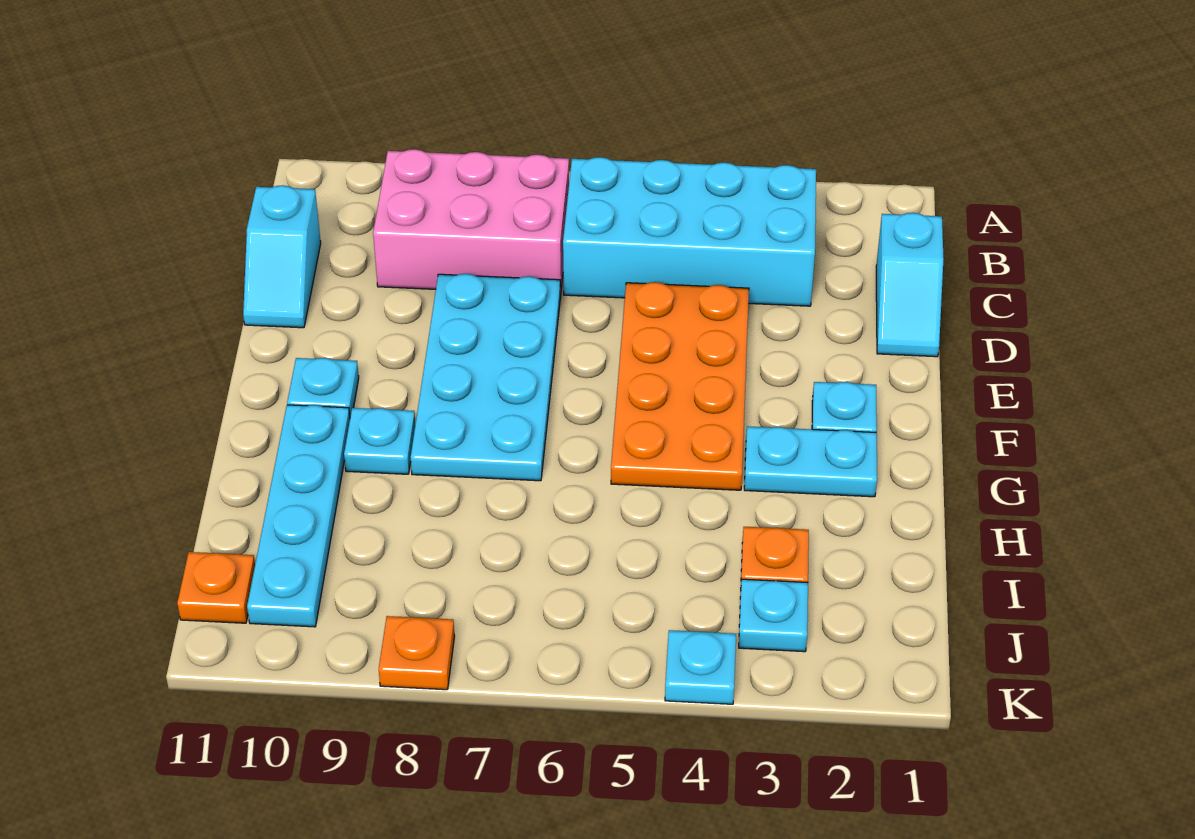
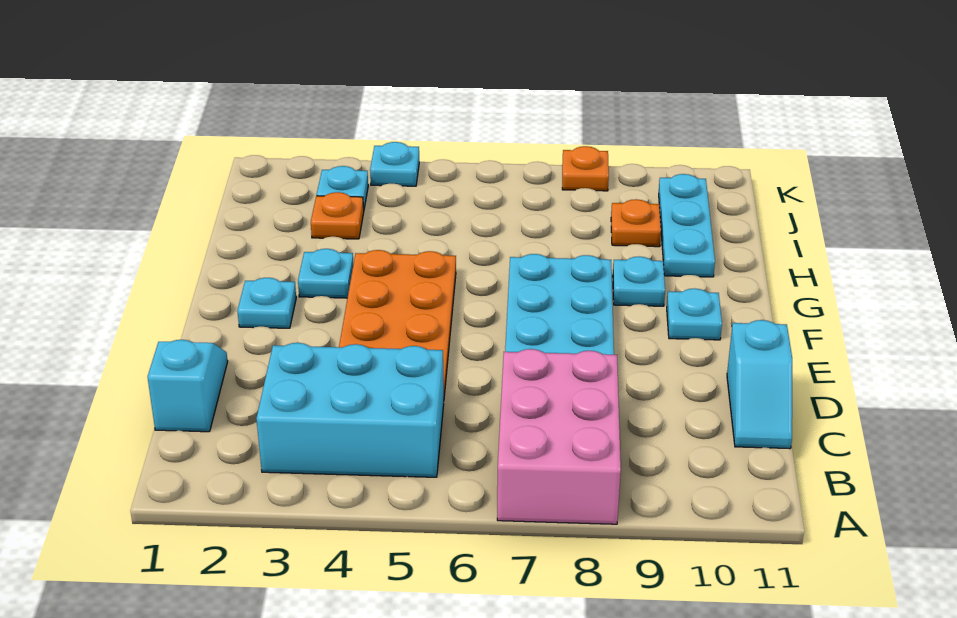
cyan brick B3:C6 level 1 -> cyan brick B3:C5 level 1
pink brick B7:C9 level 1 -> pink brick A7:C8 level 1
cyan slope C11:D11 level 1 top C -> cyan slope C11:D11 level 1 top D
cyan plate G2:G3 level 1 -> cyan plate G3 level 1
cyan plate G10:J10 level 1 -> cyan plate H10:J10 level 1
orange plate J11 level 1 -> orange plate I9 level 1

